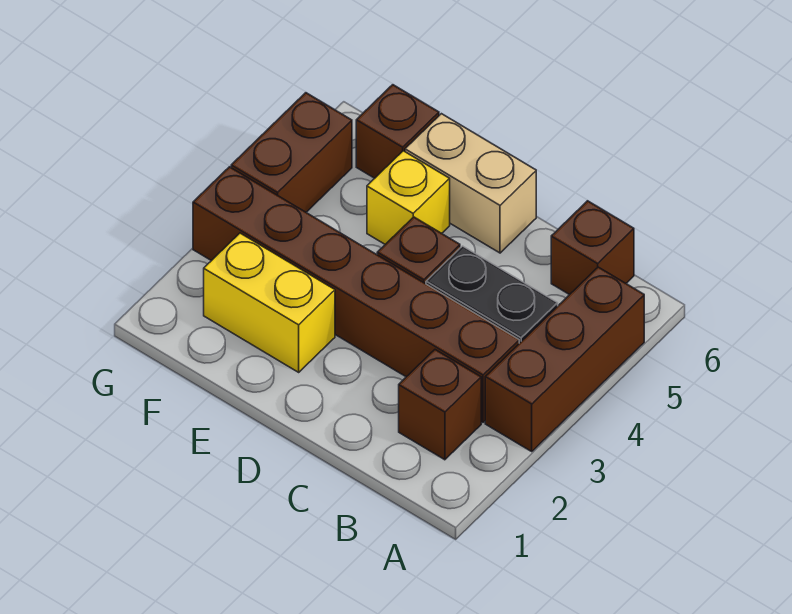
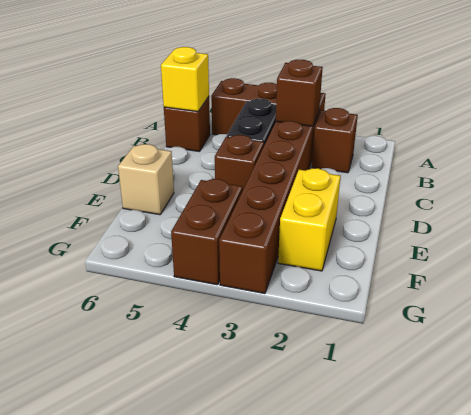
tan brick D6:E6 level 1 -> tan brick E6 level 1
yellow brick E5 level 1 -> yellow brick B6 level 2
brown brick F6 level 1 -> brown brick B3 level 2
brown brick G4:G5 level 1 -> brown brick F4:G4 level 1

